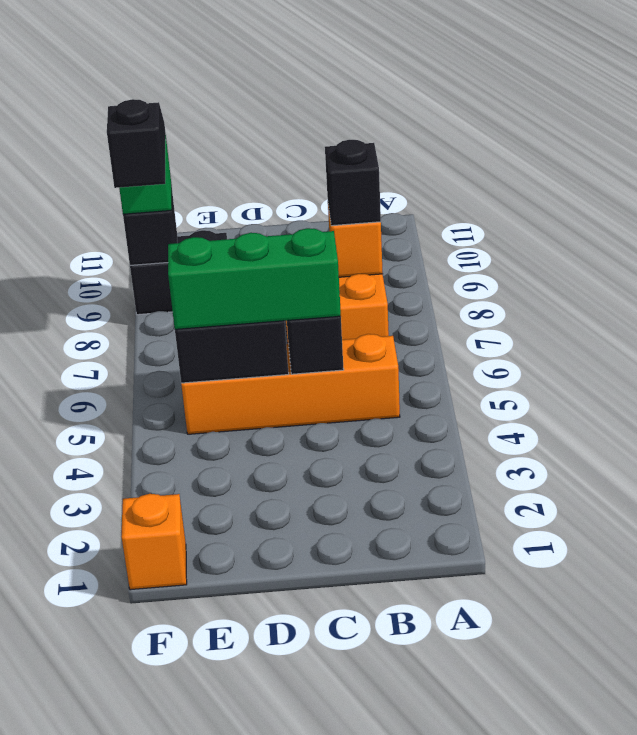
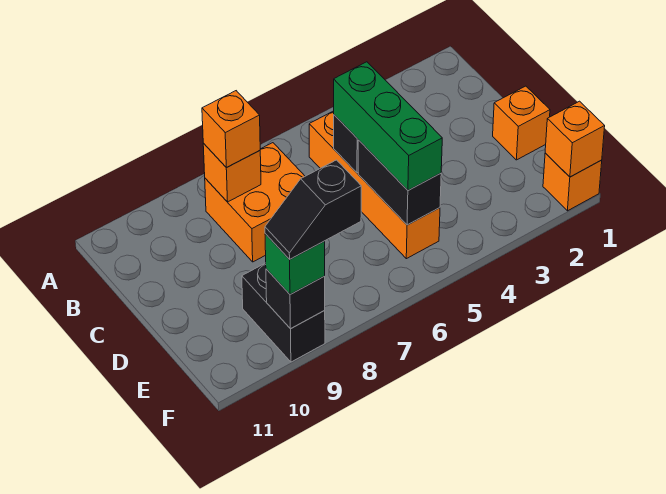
black brick B8 level 3 -> orange brick B8 level 3
none -> orange brick D1 level 1
none -> orange brick F1 level 2

